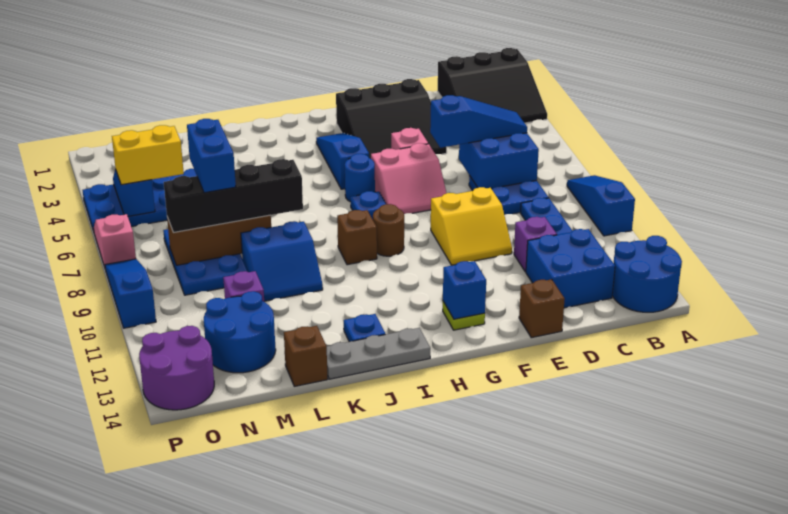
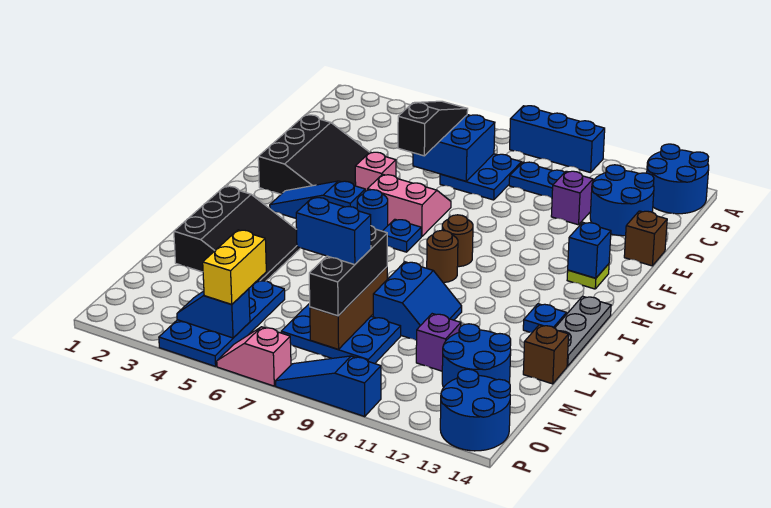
black slope A1:C3 level 1 top 1 -> black slope J2:L4 level 1 top 2
blue slope A8:A10 level 1 top 10 -> blue brick A8:A10 level 1
blue slope C6:E6 level 3 top E -> black slope C6:E6 level 3 top E
blue brick C12:D13 level 1 -> blue round brick C12:D13 level 1
yellow slope E9:F10 level 1 top 9 -> none
pink slope F6:G7 level 1 top 6 -> pink slope F6:G7 level 1 top G
brown brick I9 level 1 -> brown round brick I9 level 1
black brick K8:N8 level 3 -> black brick L8:N8 level 3
purple round brick O13:P14 level 1 -> blue round brick O13:P14 level 1

